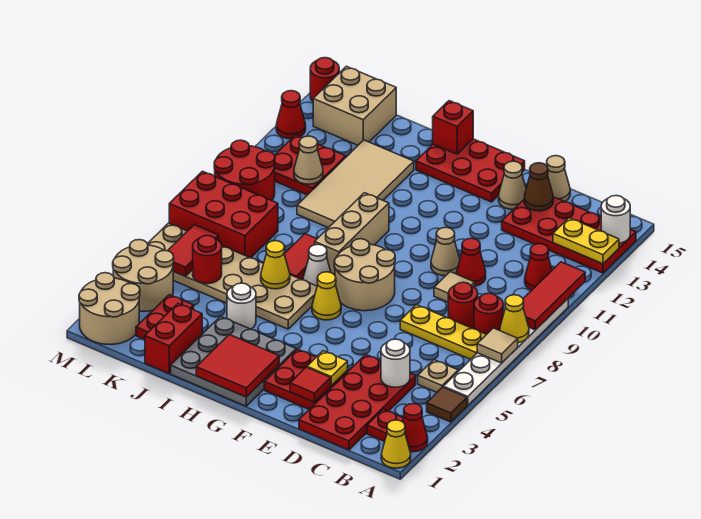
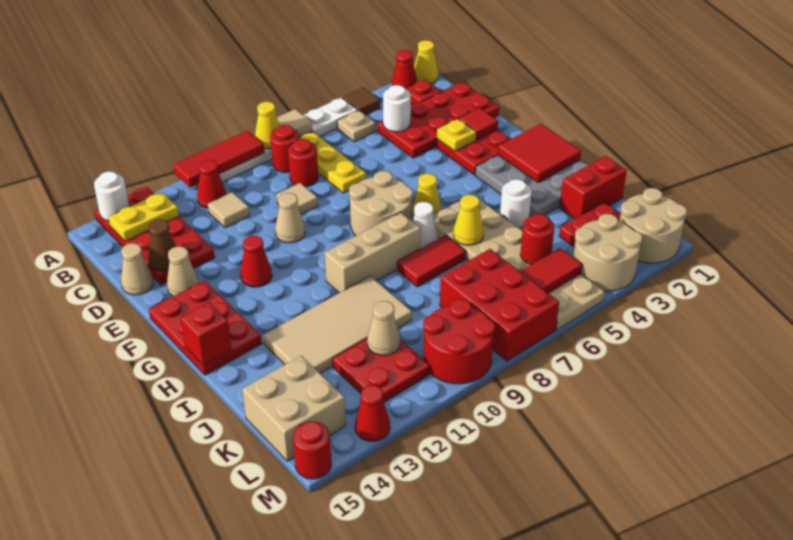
yellow plate A13:B13 level 2 -> yellow plate B13:B14 level 2
none -> tan tile C11 level 1
red cone D10 level 1 -> red cone F12 level 1

